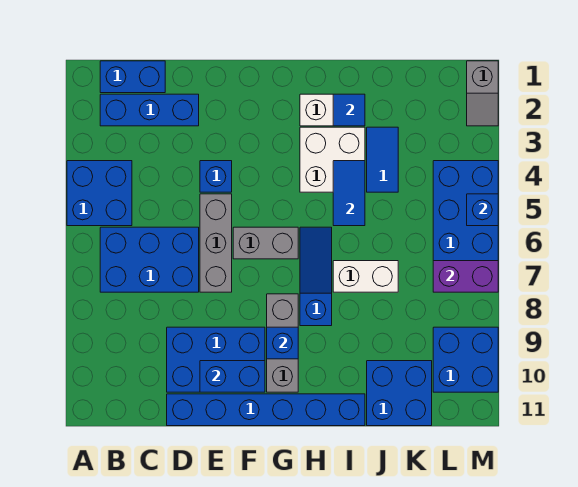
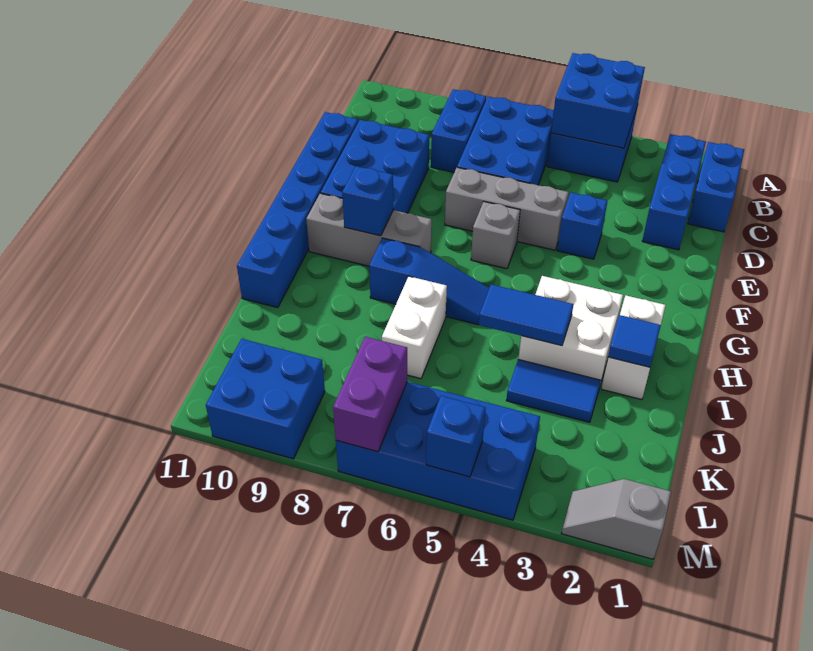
blue brick E10:F10 level 2 -> blue brick B8:C8 level 1
grey brick F6:G6 level 1 -> grey brick F6 level 1
blue brick J10:K11 level 1 -> blue brick A4:B5 level 2

